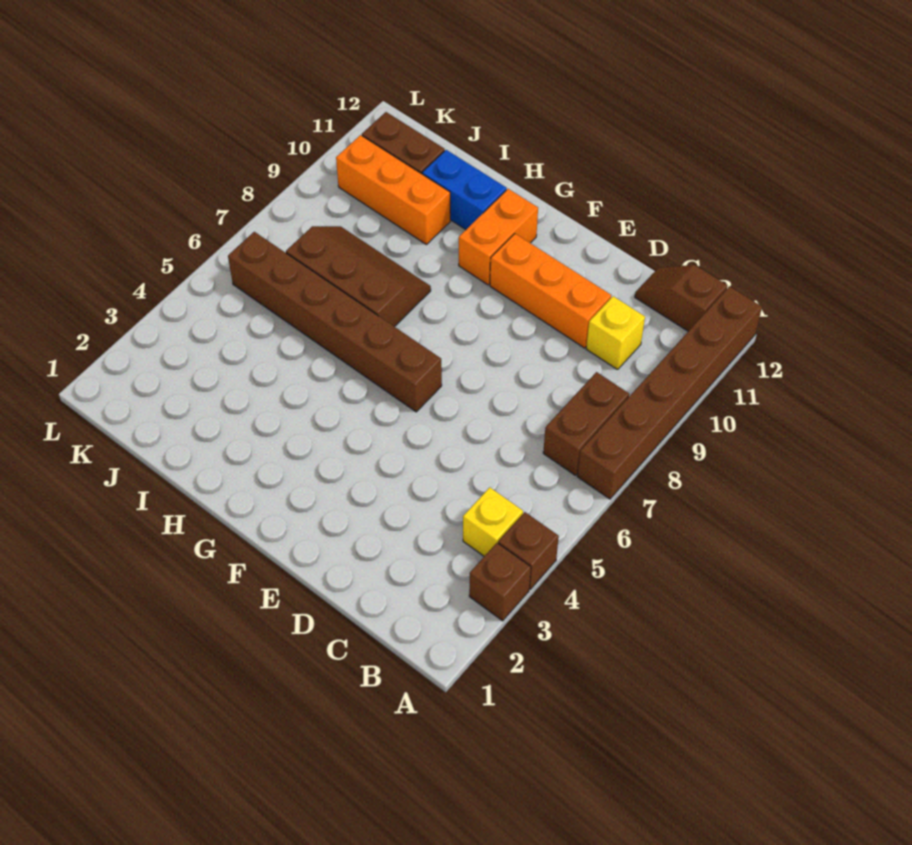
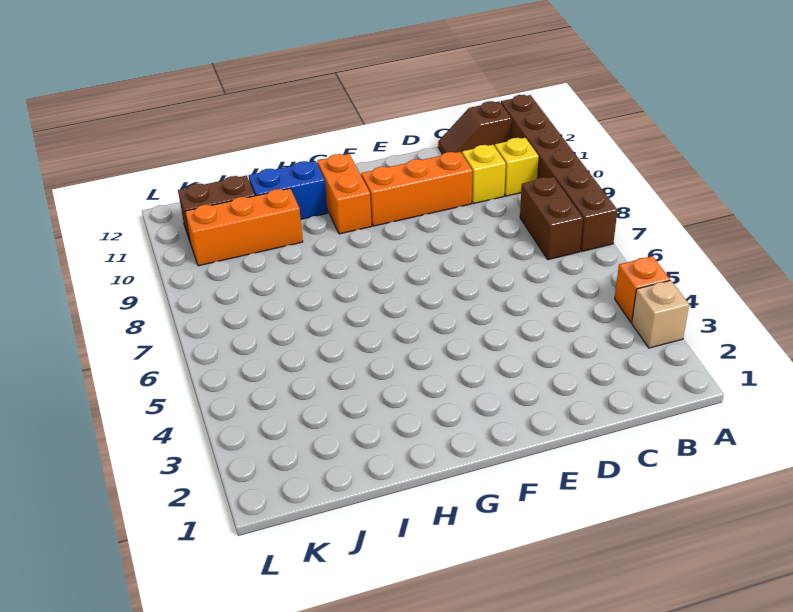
brown brick A3 level 1 -> tan brick A3 level 1
brown brick A4 level 1 -> orange brick A4 level 1
yellow brick B4 level 1 -> yellow brick B10 level 1
brown brick F6:K6 level 1 -> none
brown slope H7:J8 level 1 top 7 -> none

